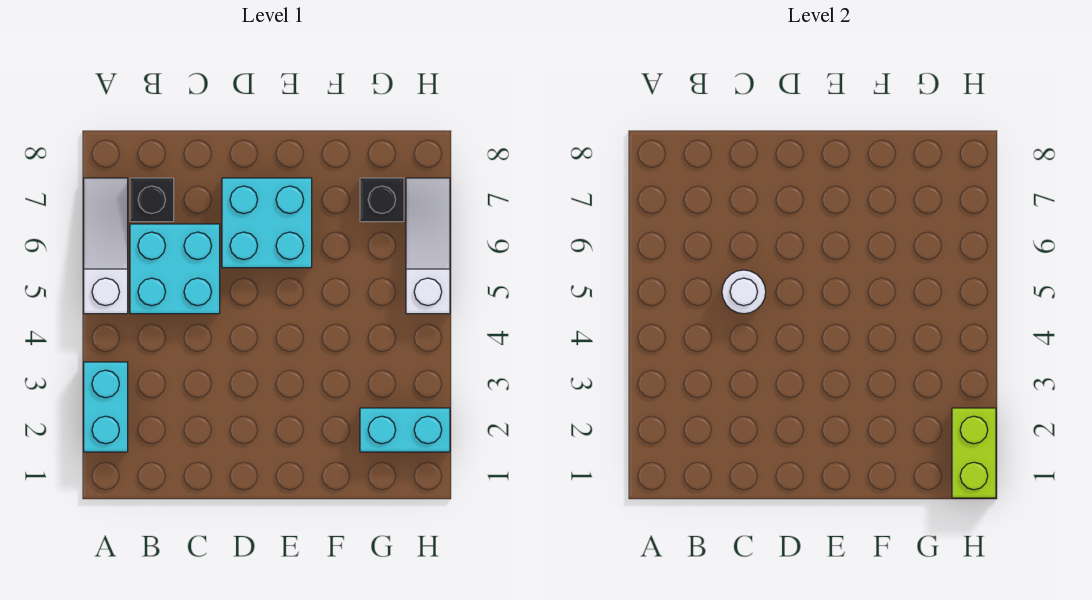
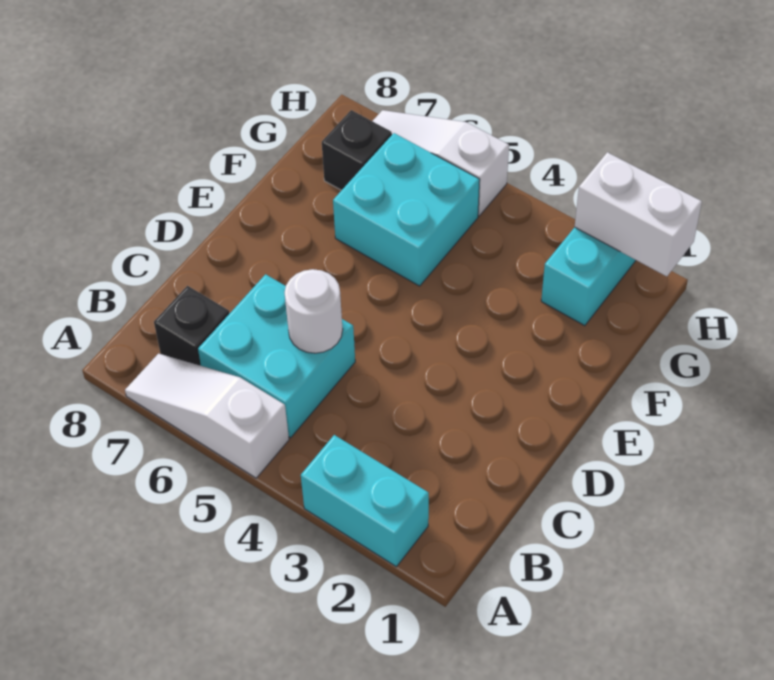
cyan brick D6:E7 level 1 -> cyan brick F5:G6 level 1
lime brick H1:H2 level 2 -> white brick H1:H2 level 2

